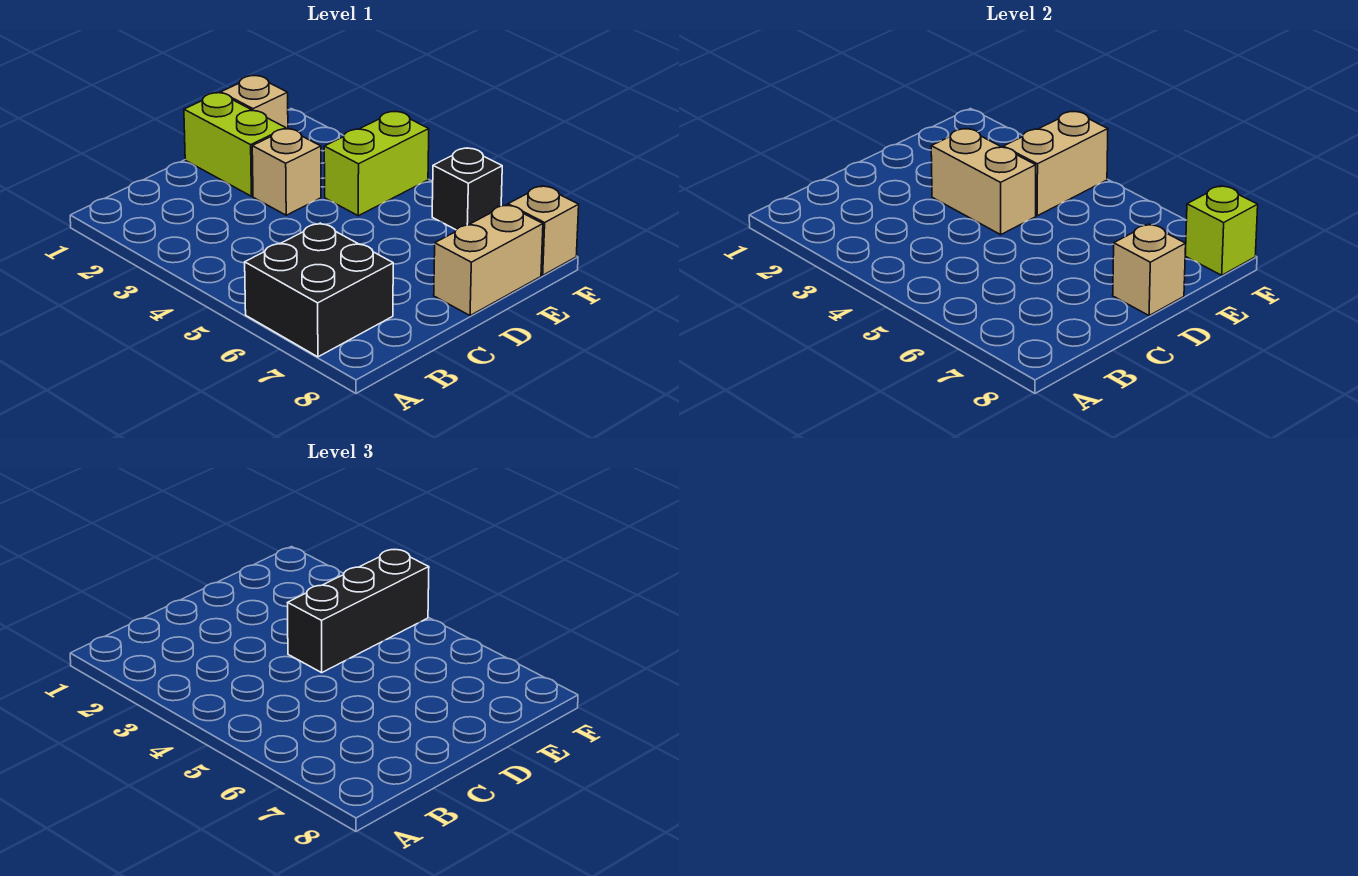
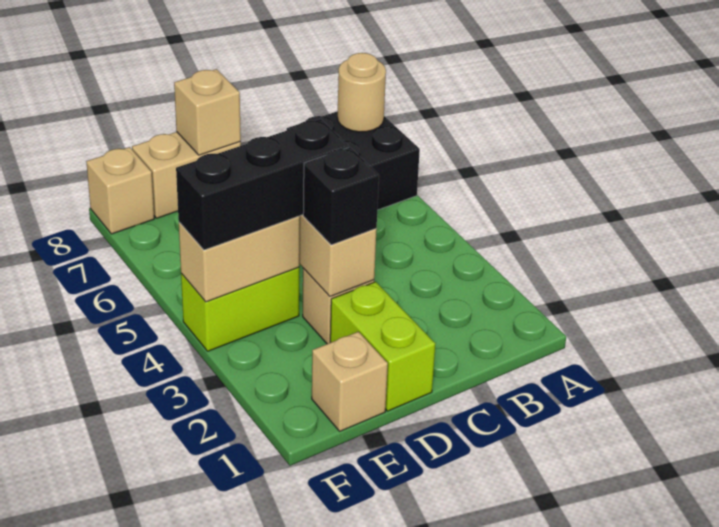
none -> tan round brick A7 level 2
black brick F6 level 1 -> black brick D3 level 3
lime brick F8 level 2 -> none

